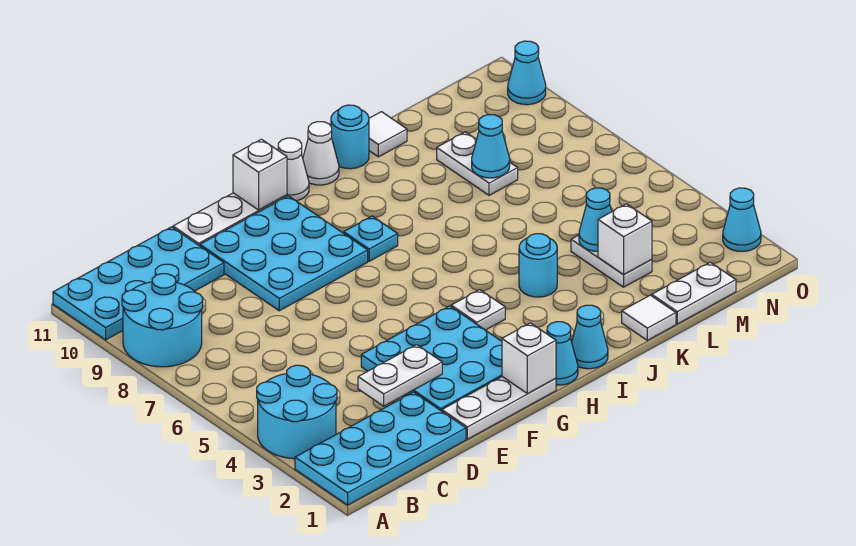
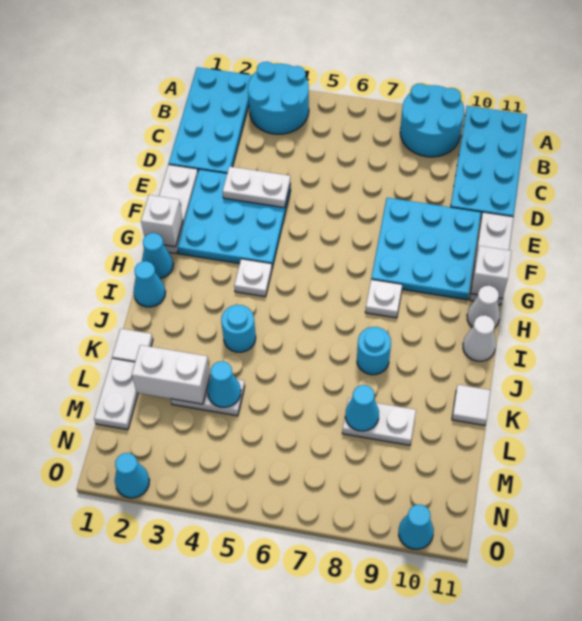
white plate D3:E3 level 2 -> white plate E3:E4 level 2
cyan plate H8 level 1 -> white plate H8 level 1
cyan round brick J11 level 1 -> cyan round brick J8 level 1
white brick L3 level 2 -> white brick L2:L3 level 2

